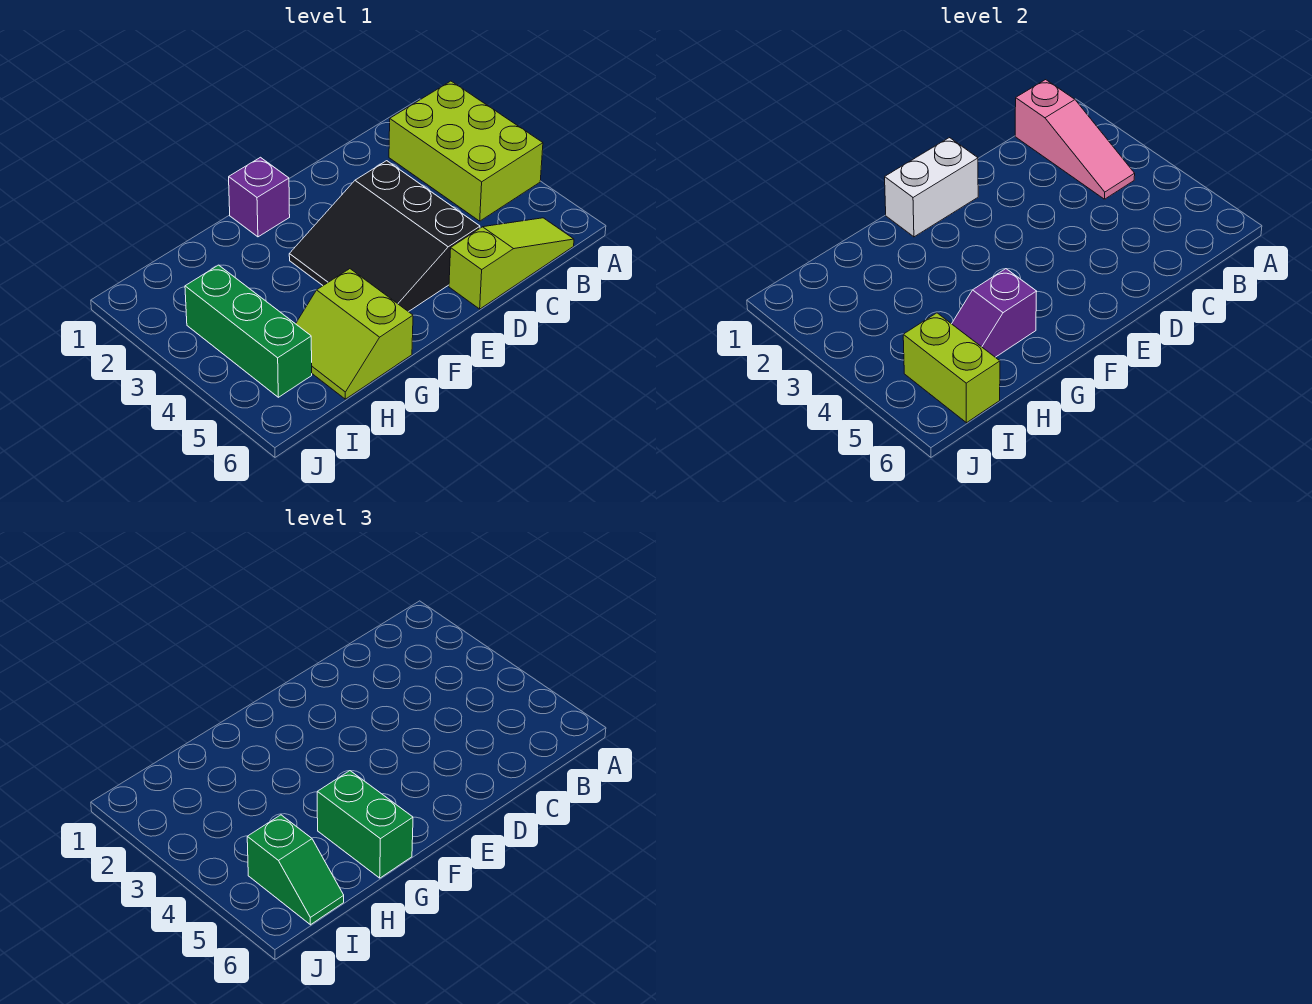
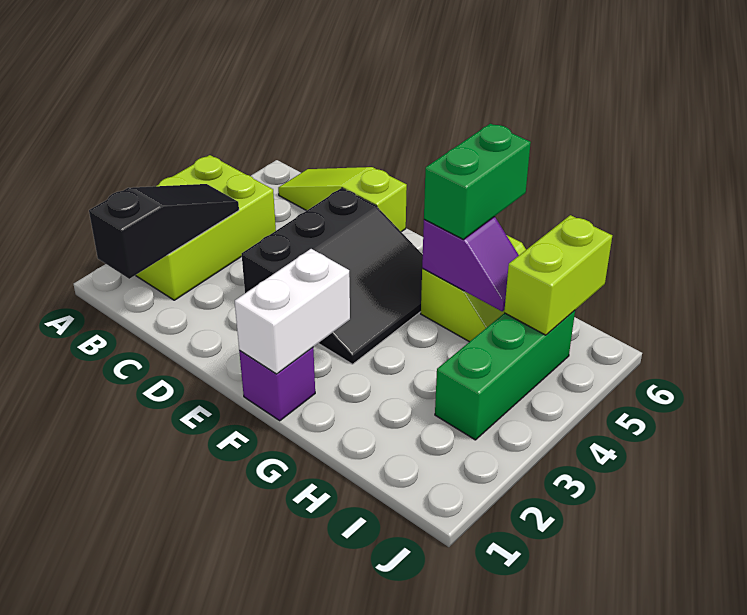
pink slope B1:B3 level 2 top 1 -> black slope B1:B3 level 2 top 1
white brick E1:F1 level 2 -> white brick F1:F2 level 2
green slope I5:I6 level 3 top 5 -> none

